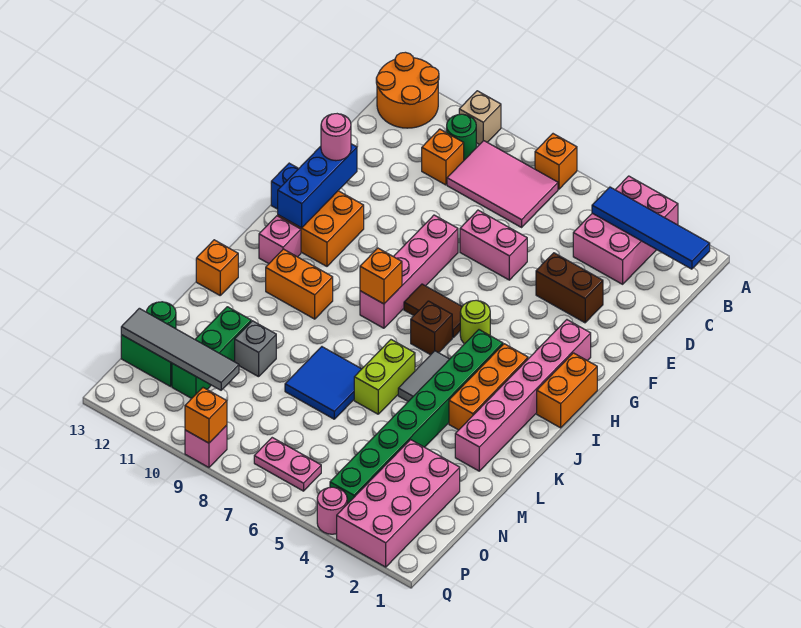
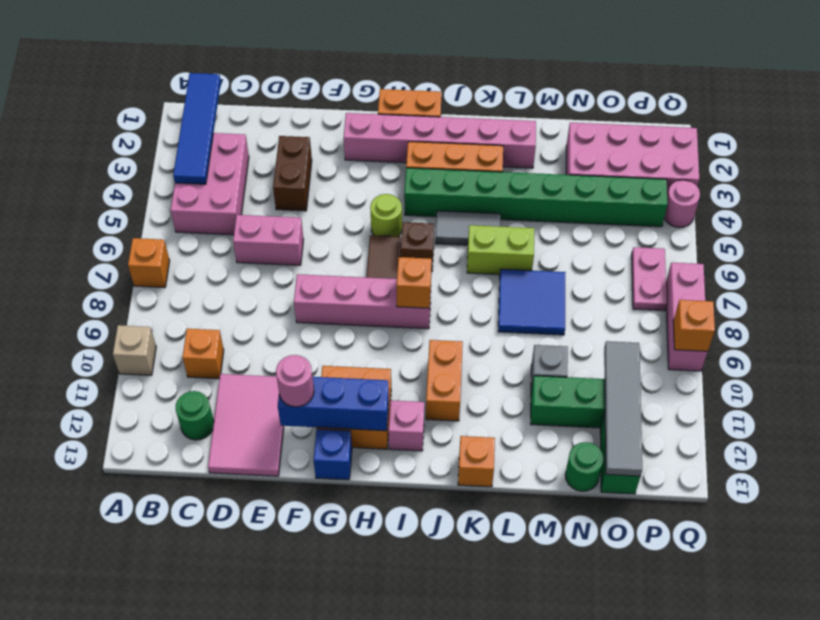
pink brick A3:C4 level 1 -> pink brick B3:C5 level 1
orange round brick A12:B13 level 1 -> none
pink tile B7:C9 level 1 -> pink tile D11:E13 level 1
green round brick B10 level 1 -> green round brick C12 level 1
pink brick E6:E7 level 1 -> pink brick D6:E6 level 1
pink brick Q9 level 1 -> pink brick Q7:Q9 level 1

